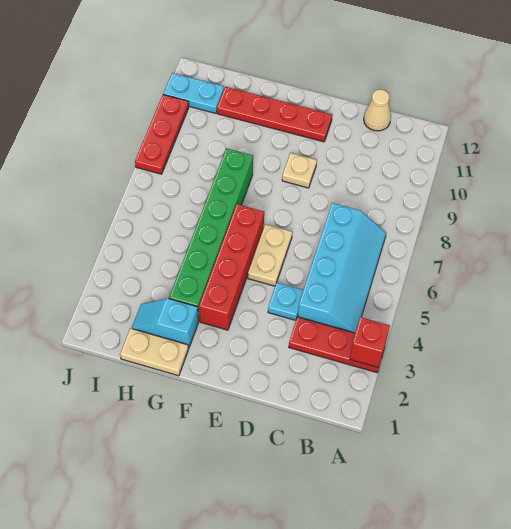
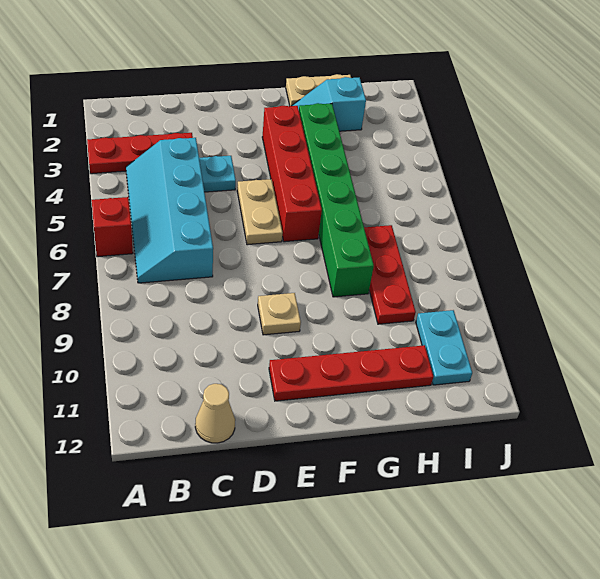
red brick A3 level 2 -> red brick A6 level 1
cyan slope G2:H2 level 1 top G -> cyan slope G2:H2 level 1 top H
cyan plate I11:J11 level 1 -> cyan plate I10:I11 level 1
red plate J8:J10 level 1 -> red plate H7:H9 level 1

